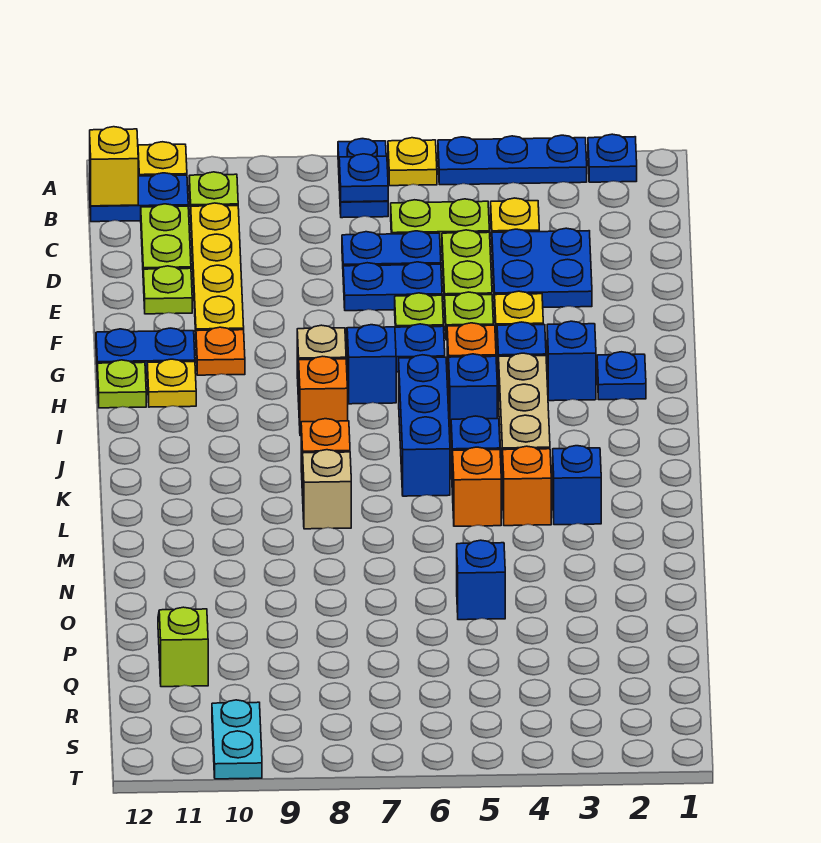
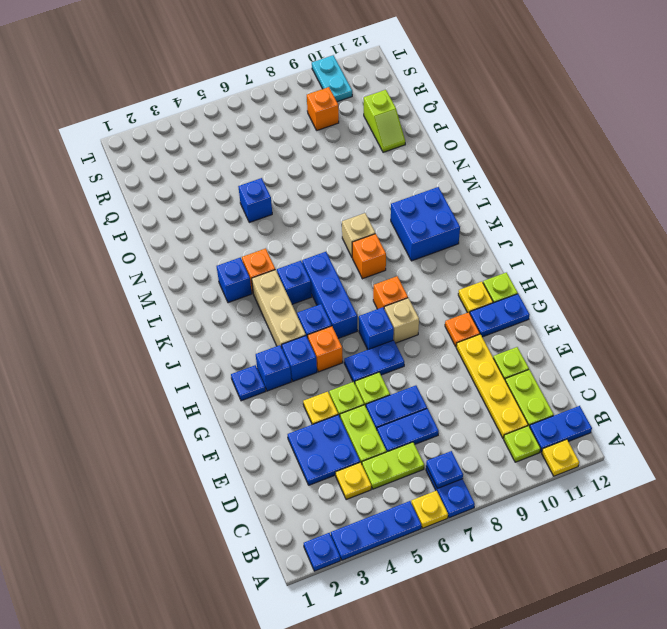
yellow brick B12 level 2 -> none
none -> blue brick K10:L11 level 1
orange brick L5 level 1 -> orange brick R9 level 1

